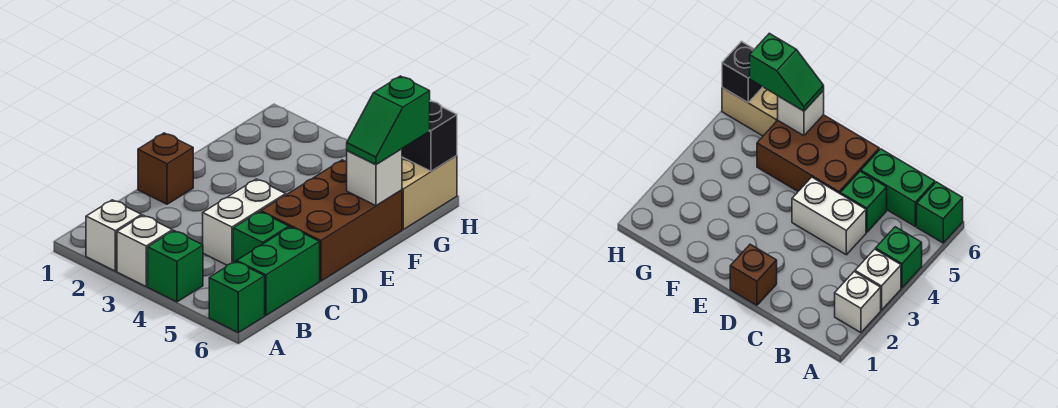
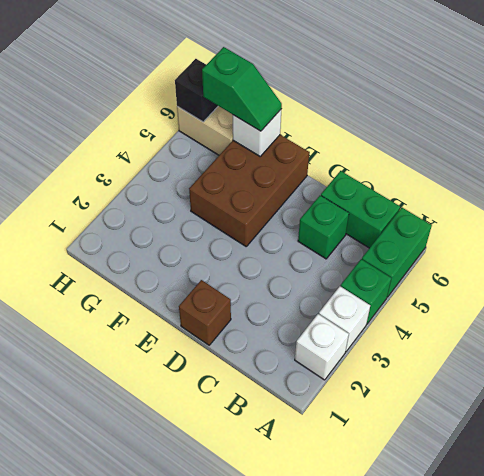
green brick A6 level 1 -> green brick A5:A6 level 1
white brick C4:D4 level 1 -> none
brown brick D5:F6 level 1 -> brown brick E4:F6 level 1

